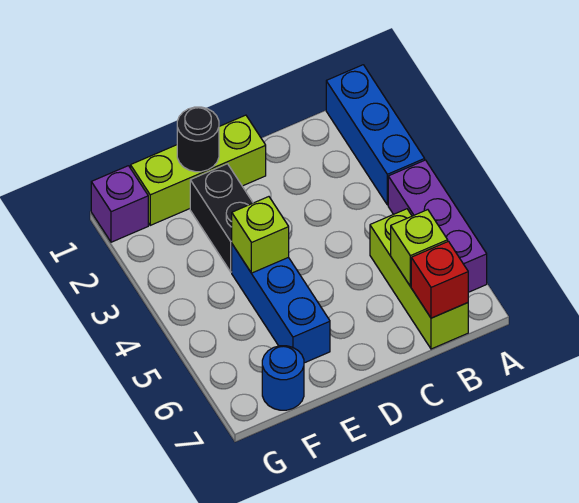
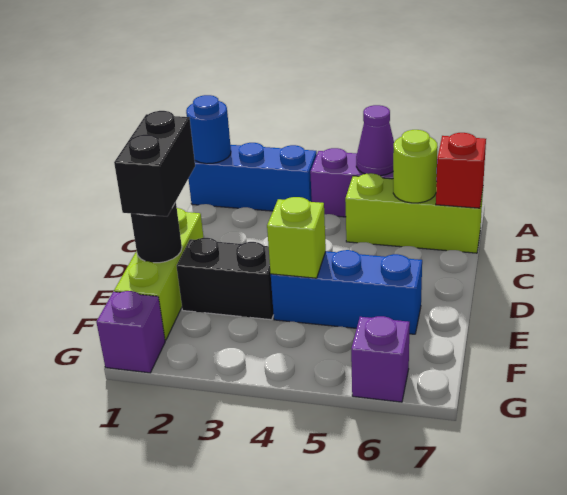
none -> purple cone A5 level 2
lime brick B6 level 2 -> lime round brick B6 level 2
none -> black brick D1:E1 level 3
blue round brick F7 level 1 -> blue round brick A1 level 2
none -> purple brick G6 level 1

